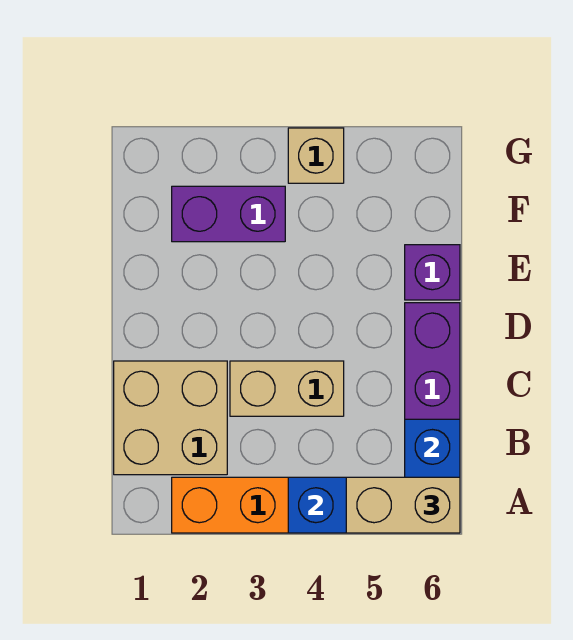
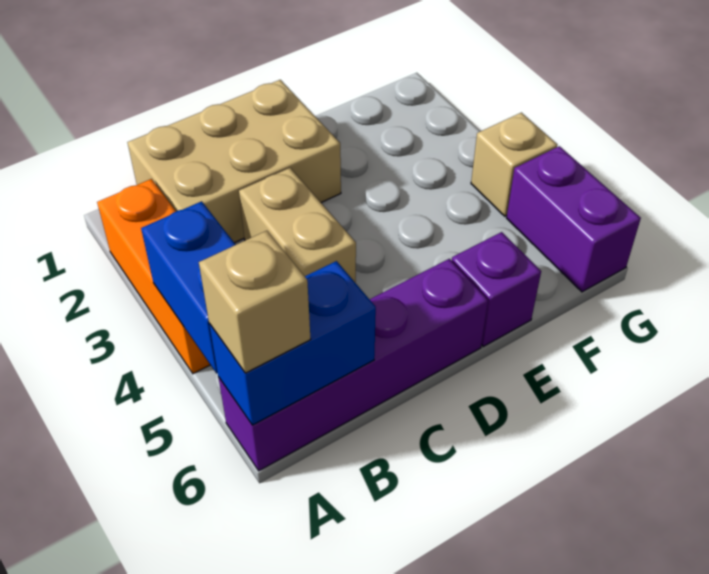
tan brick A5:A6 level 3 -> tan brick A6 level 3
tan brick B1:C2 level 1 -> tan brick B1:D2 level 1
purple brick F2:F3 level 1 -> purple brick G5:G6 level 1

